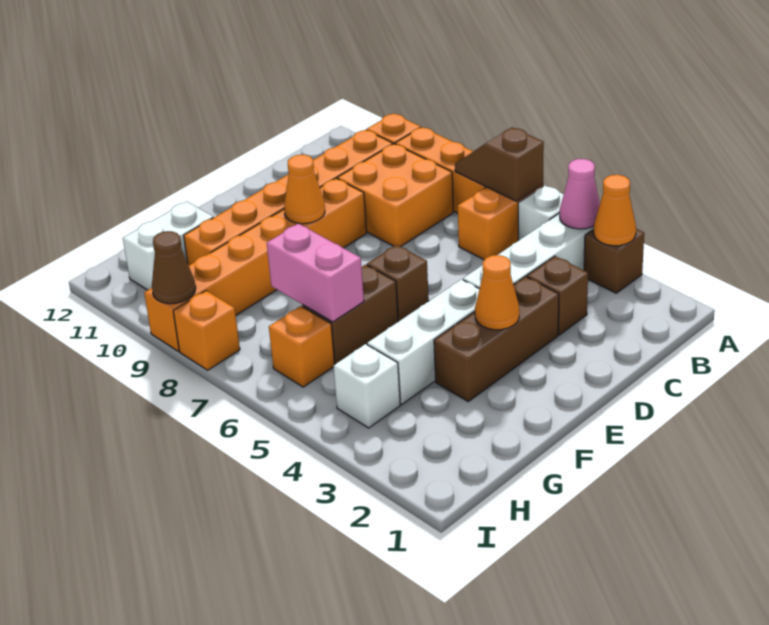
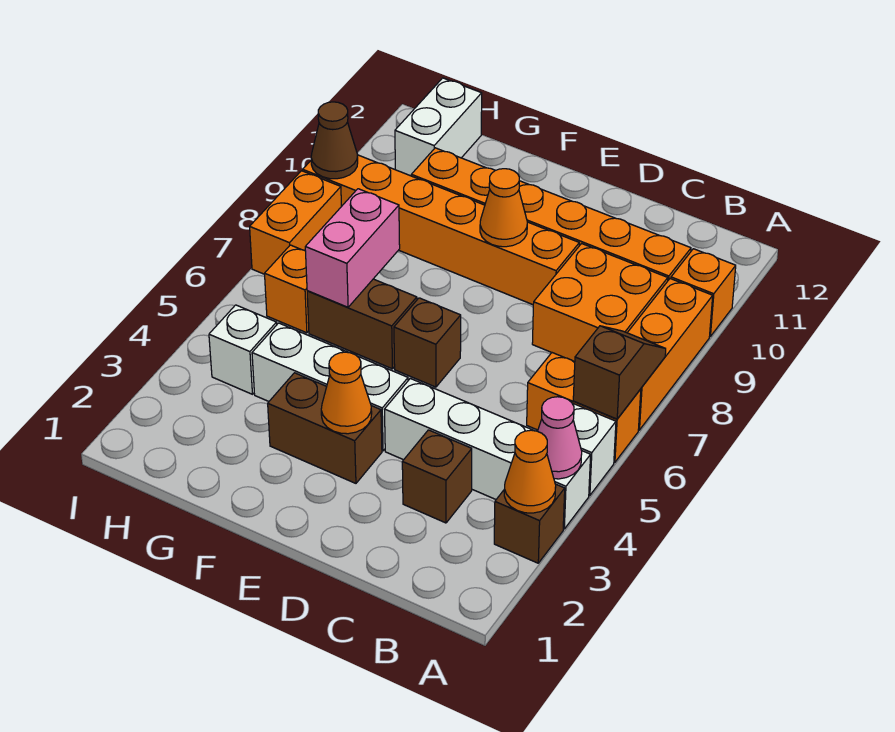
brown brick D3:F3 level 1 -> brown brick E3:F3 level 1
white brick G11:H11 level 1 -> white brick H11:H12 level 1
orange brick I8 level 1 -> orange brick I7:I8 level 1

